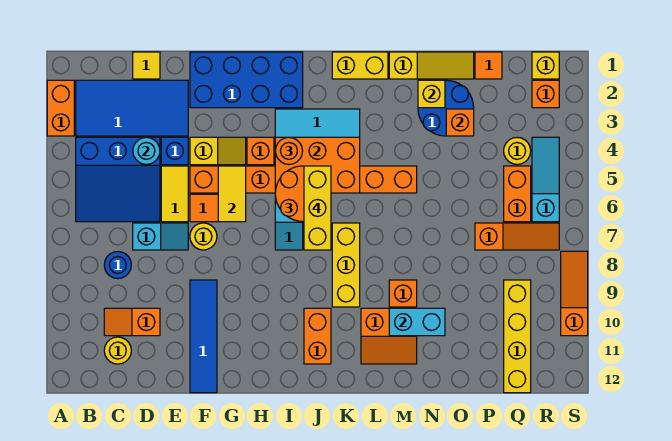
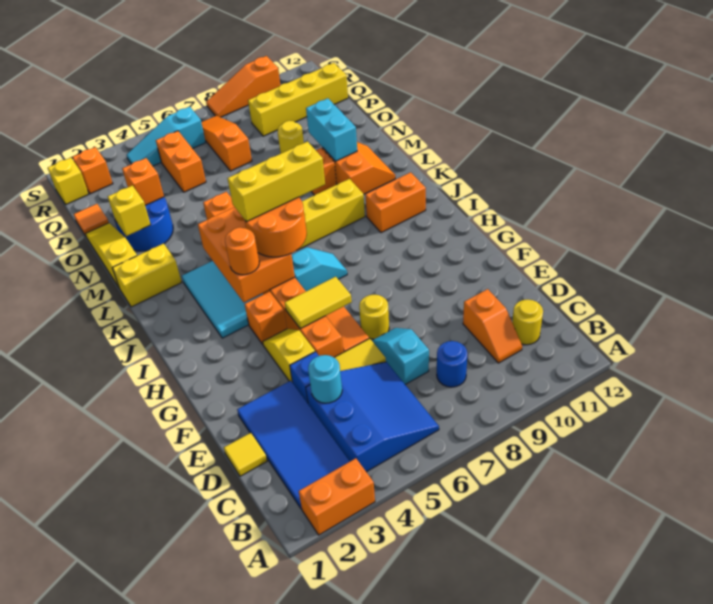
blue brick F1:I2 level 1 -> none
blue tile F9:F12 level 1 -> none
yellow brick K1:L1 level 1 -> yellow brick L1:L2 level 1
yellow round brick Q4 level 1 -> yellow round brick O9 level 1
orange brick Q5:Q6 level 1 -> orange brick P5:Q5 level 1

